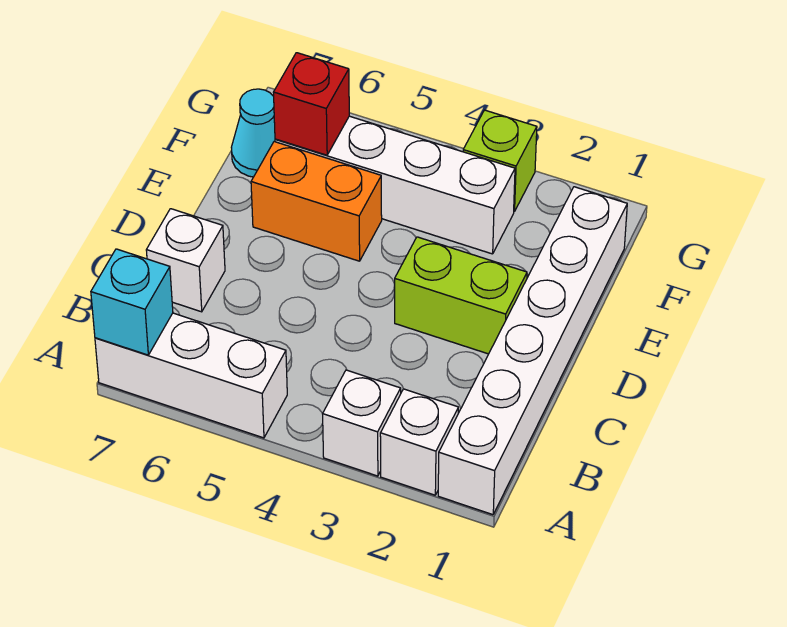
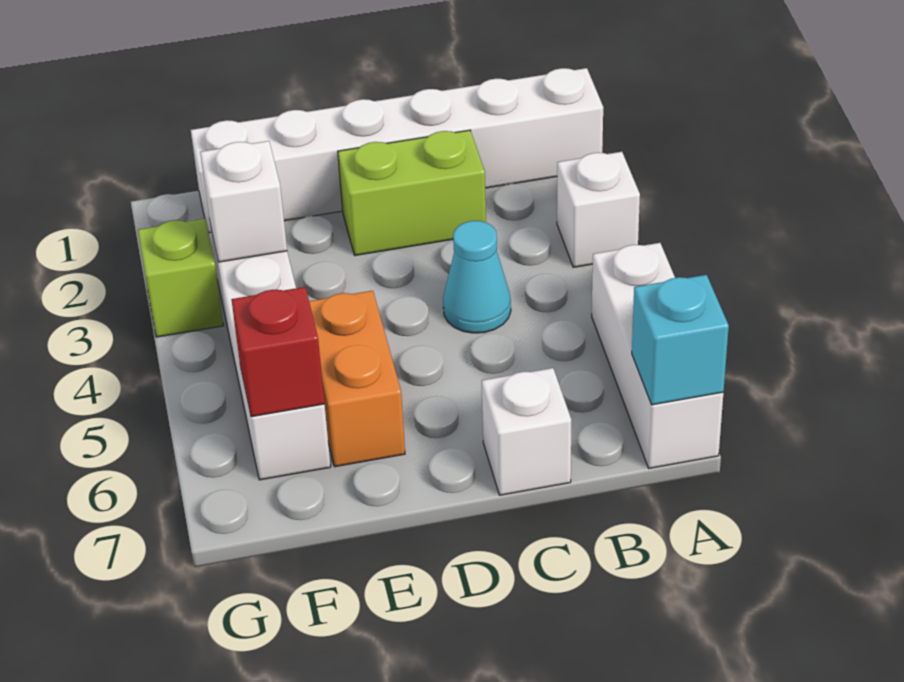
white brick A2 level 1 -> white brick F3 level 2
lime brick D2:D3 level 1 -> lime brick C2:D2 level 1
cyan cone F7 level 1 -> cyan cone C4 level 1

